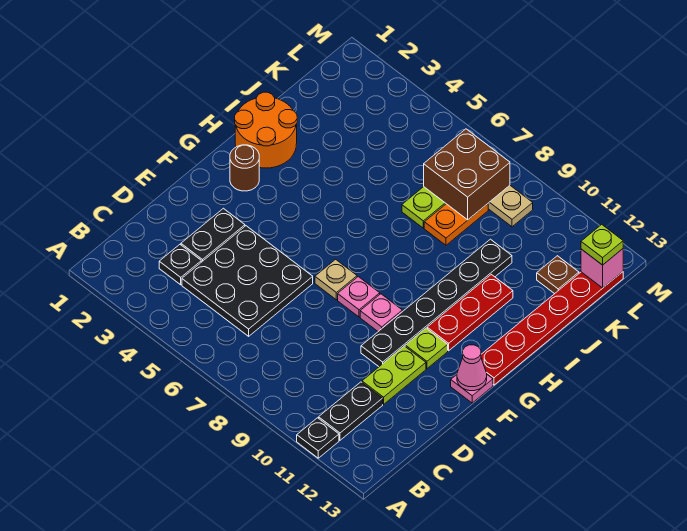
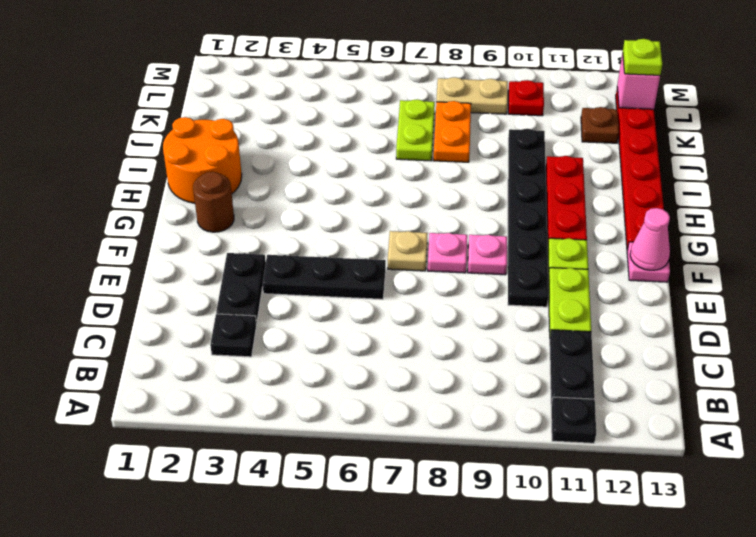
black plate C4:E6 level 1 -> black plate E4:E6 level 1
brown brick K7:L8 level 2 -> none
none -> red plate L10 level 1

